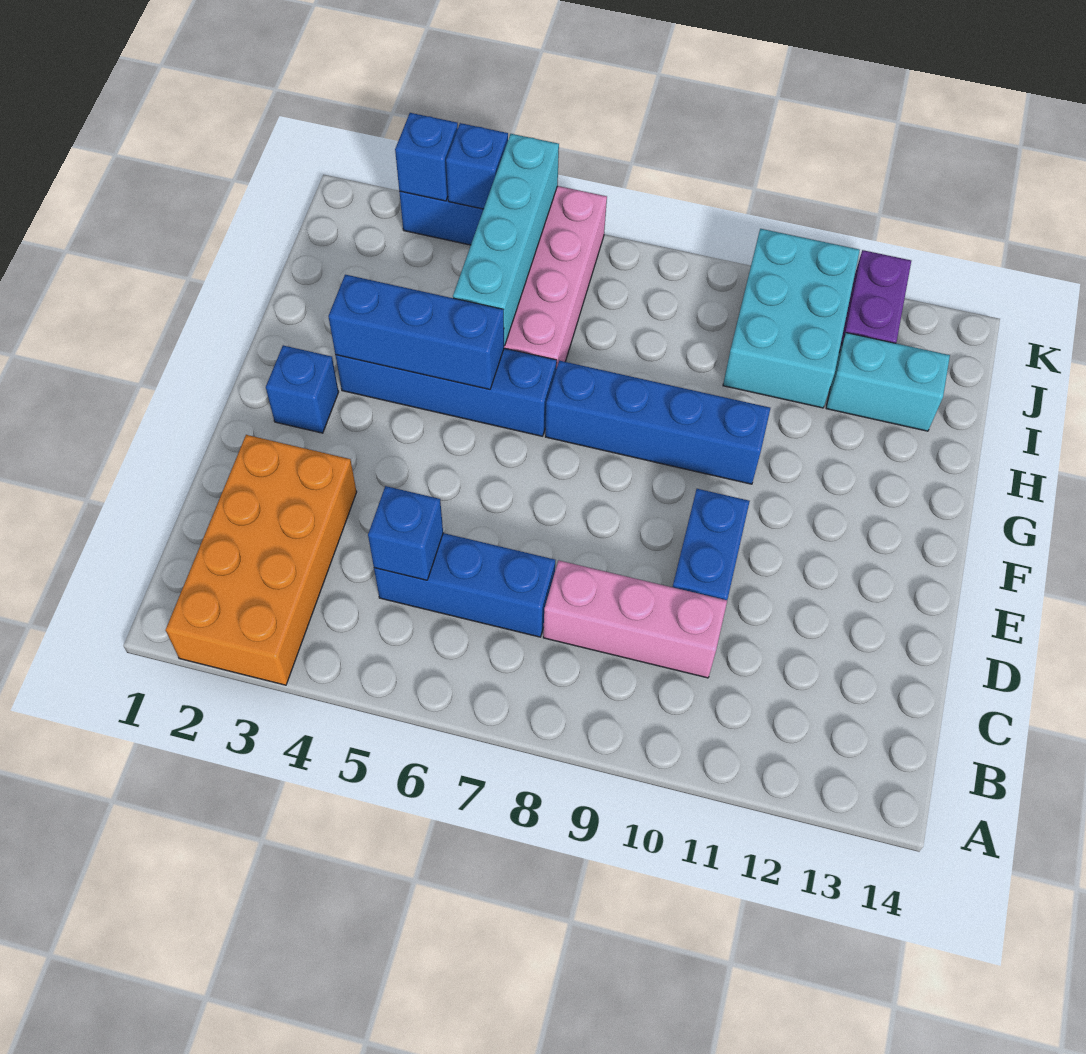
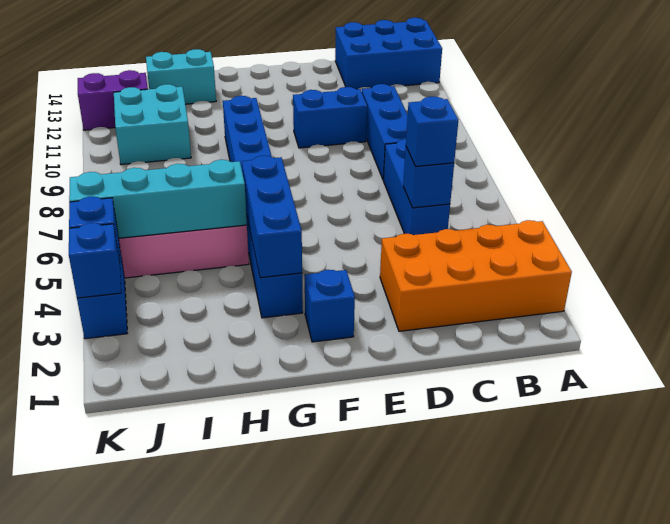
none -> blue brick A13:C14 level 1
none -> blue brick C5 level 3
pink brick C8:C10 level 1 -> blue brick C8:C10 level 1
cyan brick I10:K11 level 1 -> cyan brick I10:J11 level 1
cyan brick I12:I13 level 1 -> cyan brick H13:I13 level 1

